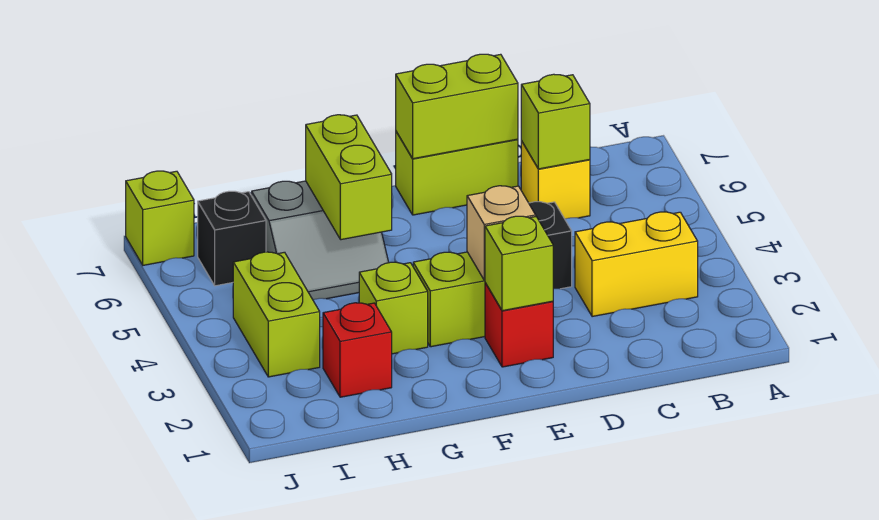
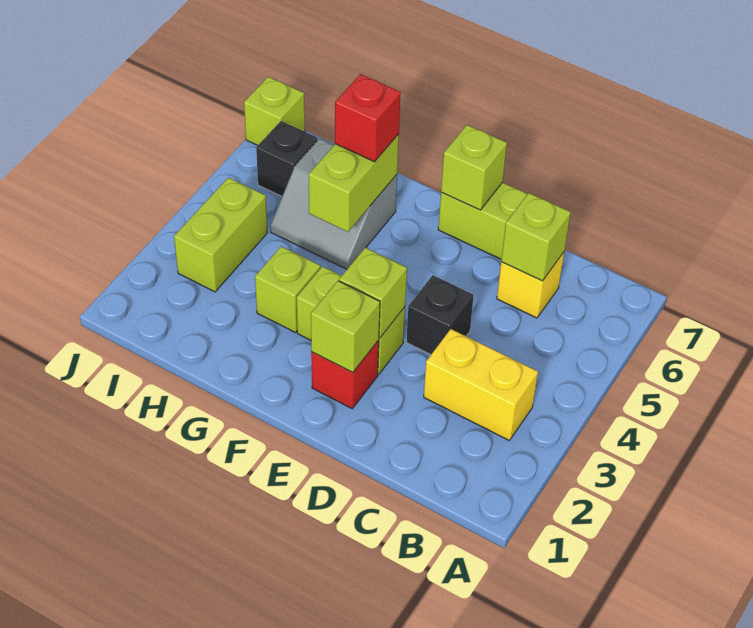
lime brick D7:E7 level 2 -> lime brick E7 level 2
tan brick E3 level 2 -> lime brick E3 level 2
red brick H2 level 1 -> red brick G6 level 3

